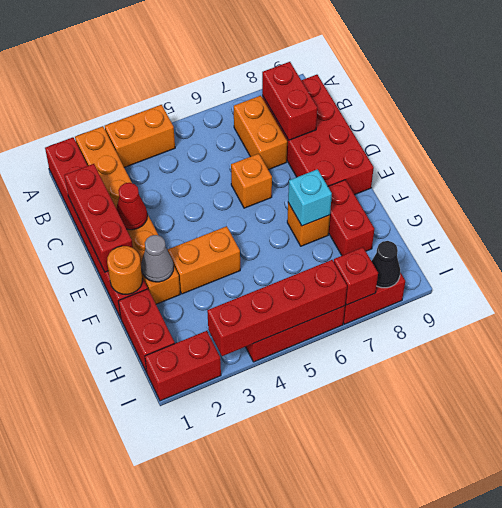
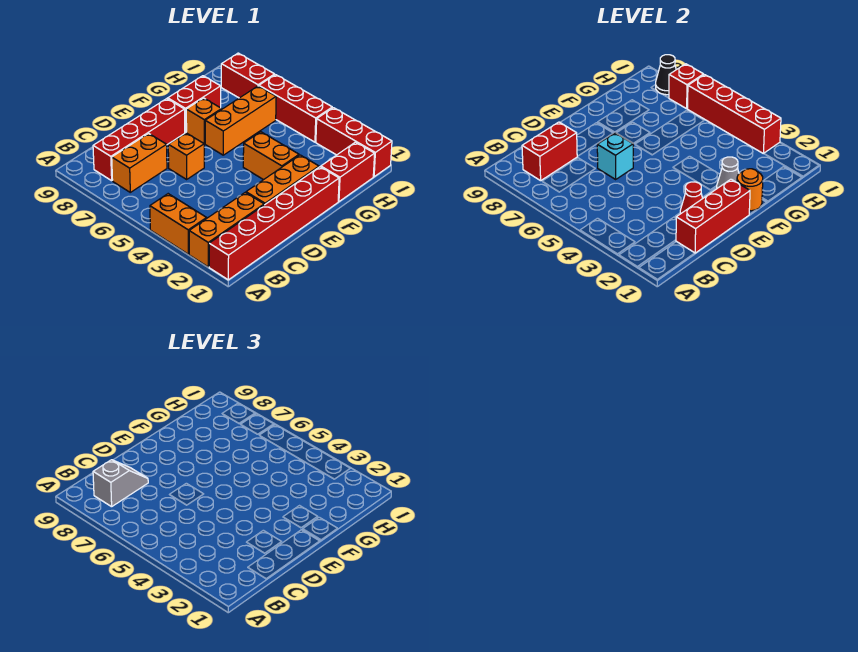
red brick B8:E9 level 1 -> red brick B8:E8 level 1
none -> grey slope B8:C8 level 3 top B
none -> orange brick F6:H6 level 1
cyan brick F7 level 2 -> cyan brick D6 level 2
red brick I1:I2 level 1 -> red brick I1:I3 level 1

